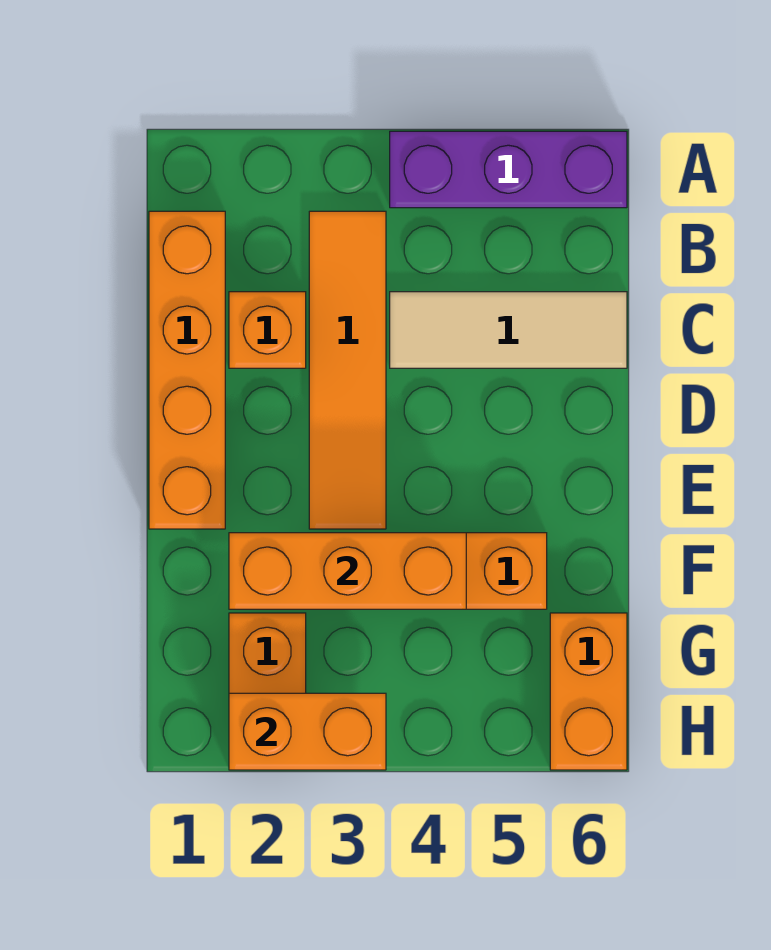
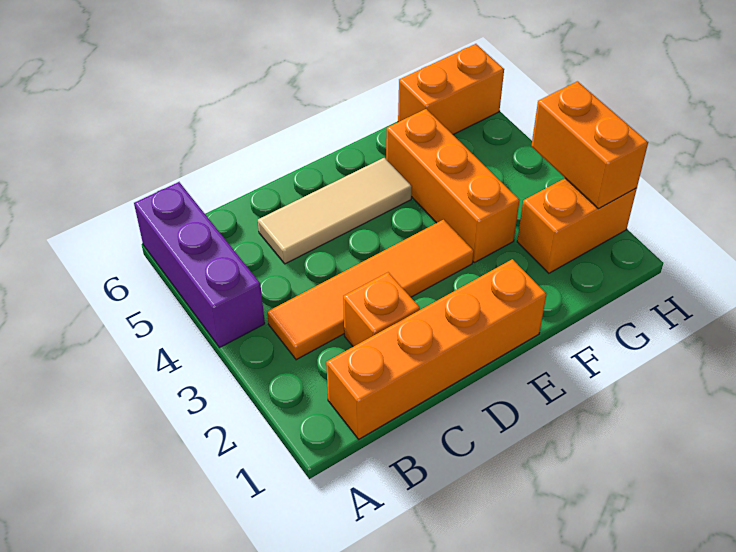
tan tile C4:C6 level 1 -> tan tile C5:E5 level 1
orange brick F2:F4 level 2 -> none

